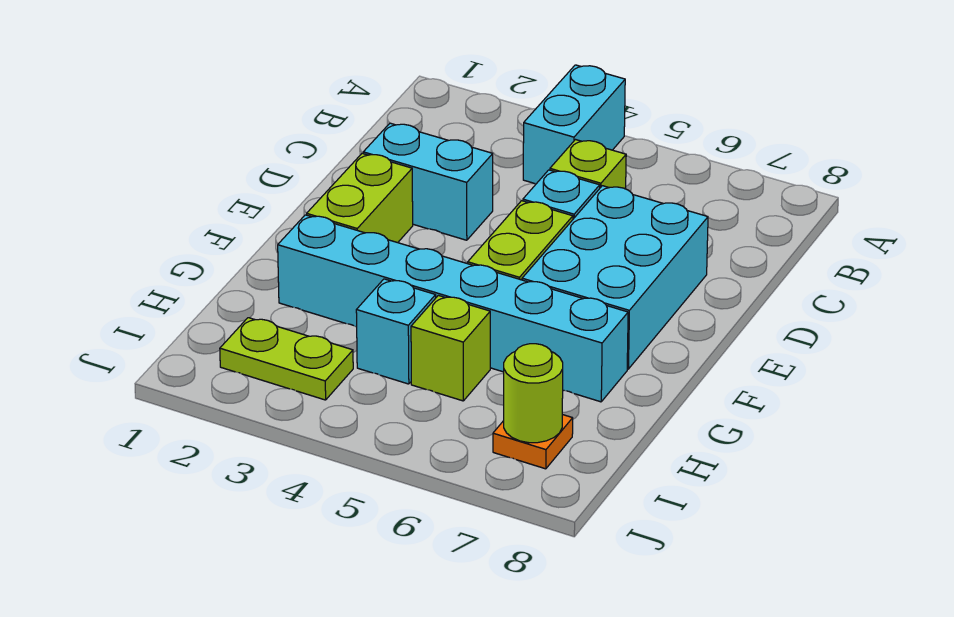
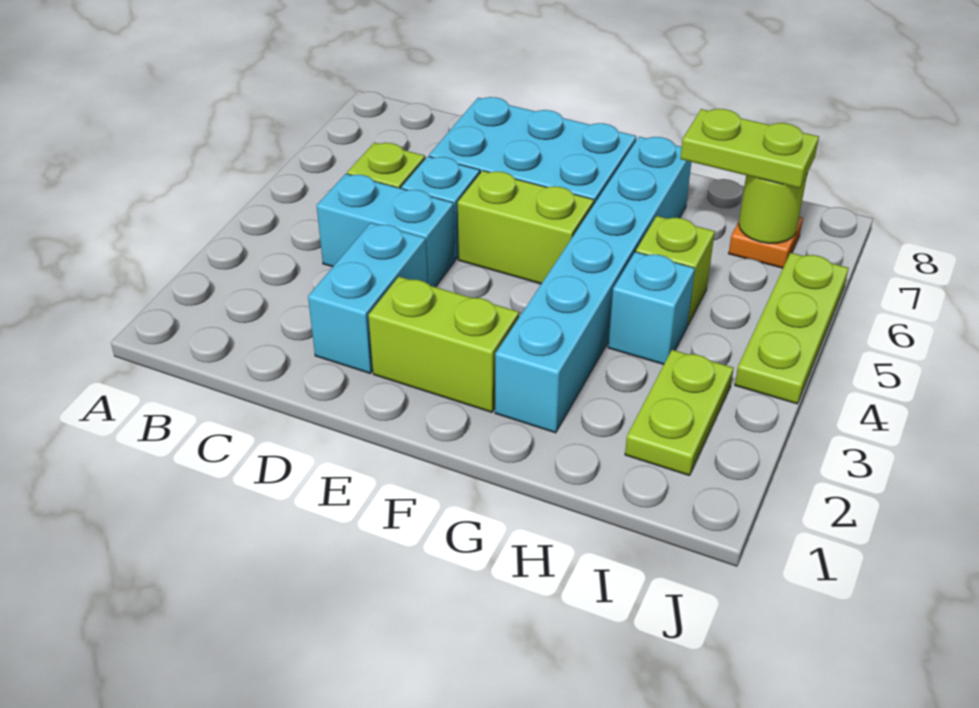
cyan brick A4:B4 level 1 -> cyan brick C4:D4 level 1
none -> lime plate H7:I7 level 3
none -> lime plate J4:J6 level 1

